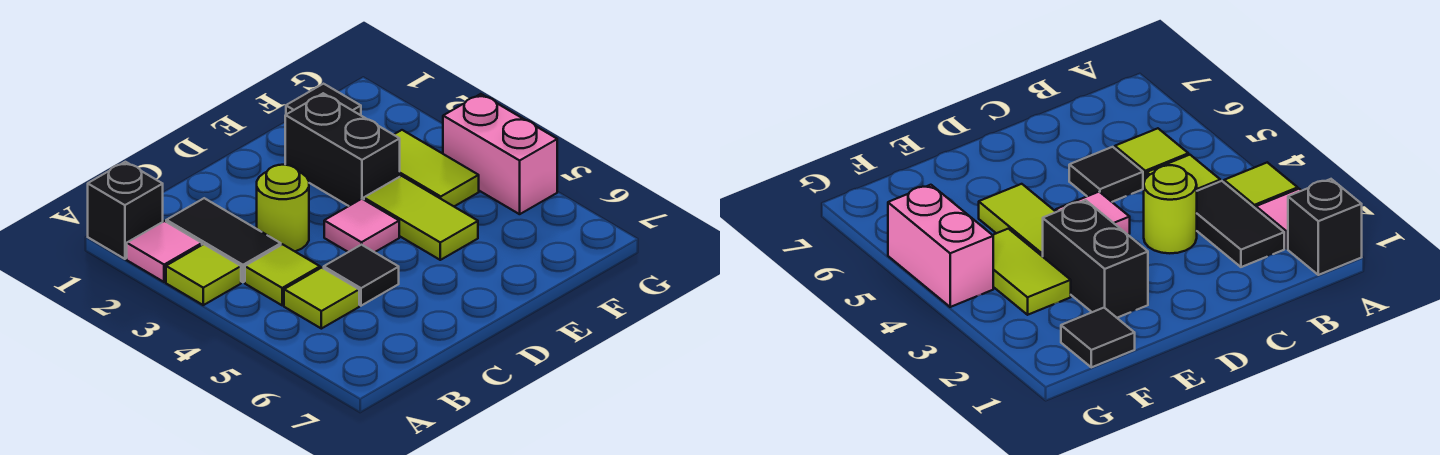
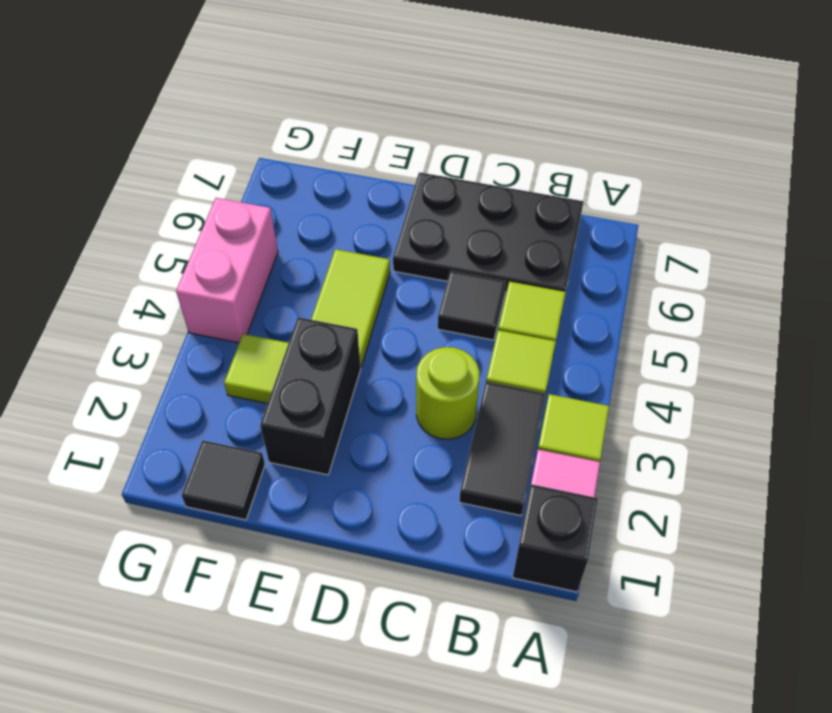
none -> black plate B6:D7 level 1
pink tile D4 level 1 -> none
lime tile F3:F4 level 1 -> lime tile F3 level 1

